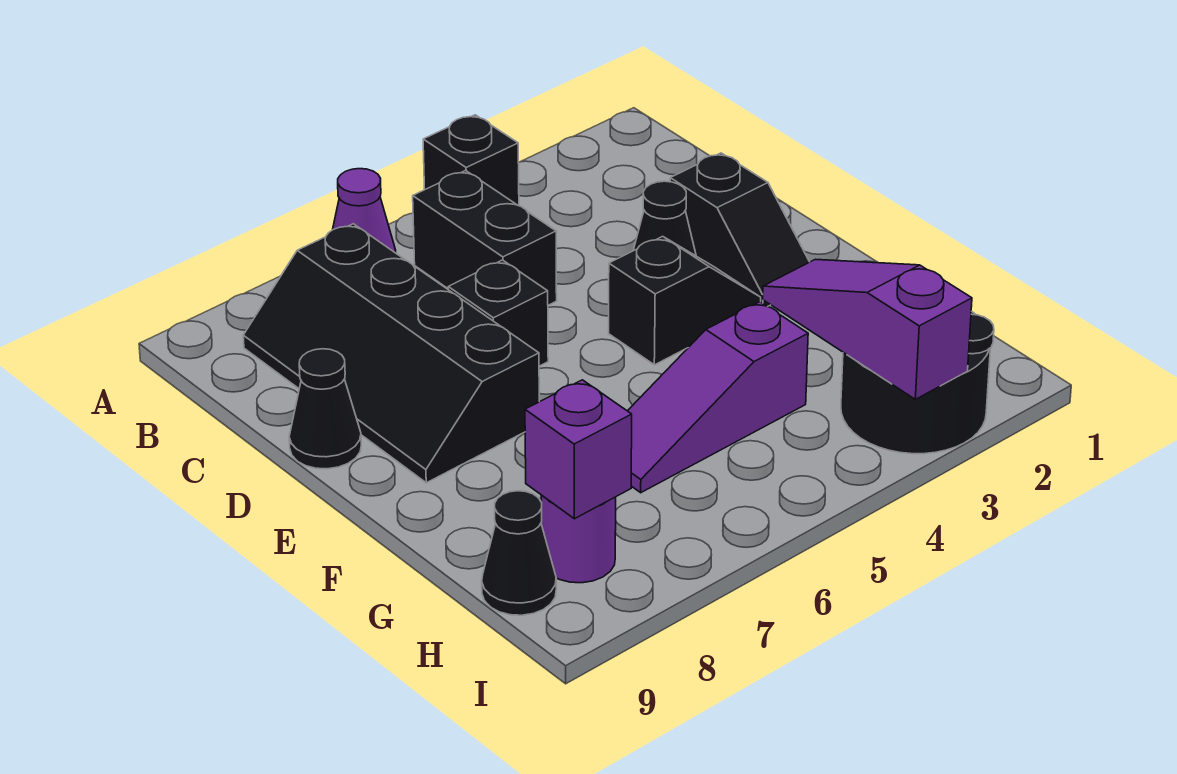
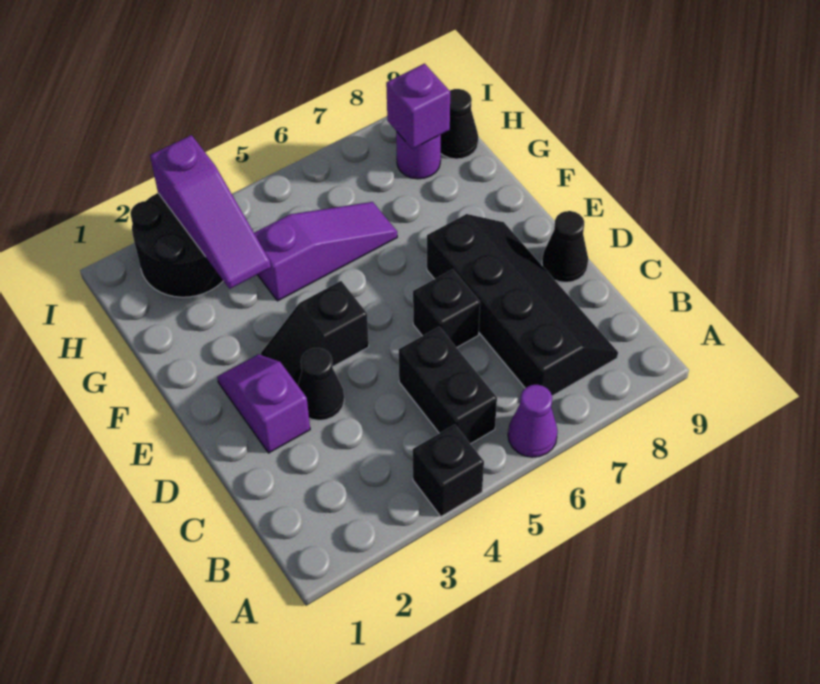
black slope D2:E2 level 1 top D -> purple slope D2:E2 level 1 top D

